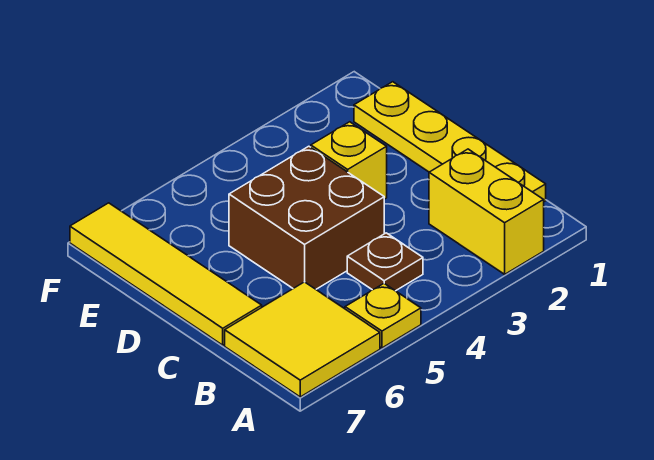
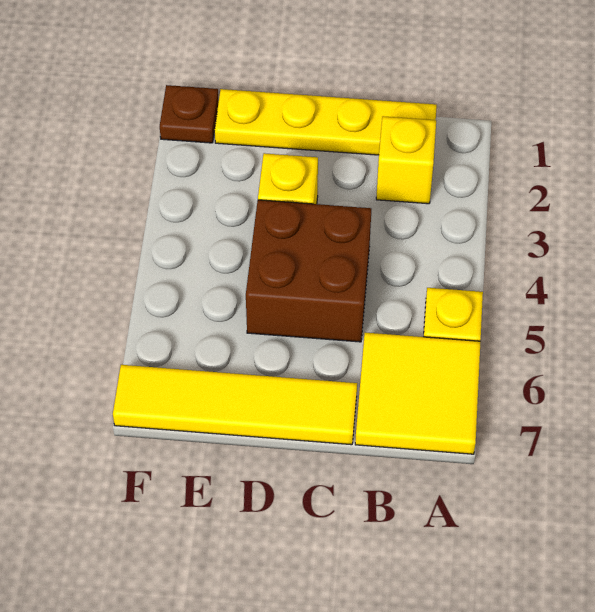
yellow brick A2:B2 level 1 -> yellow brick B2 level 1
brown plate B4 level 1 -> brown plate F1 level 1

